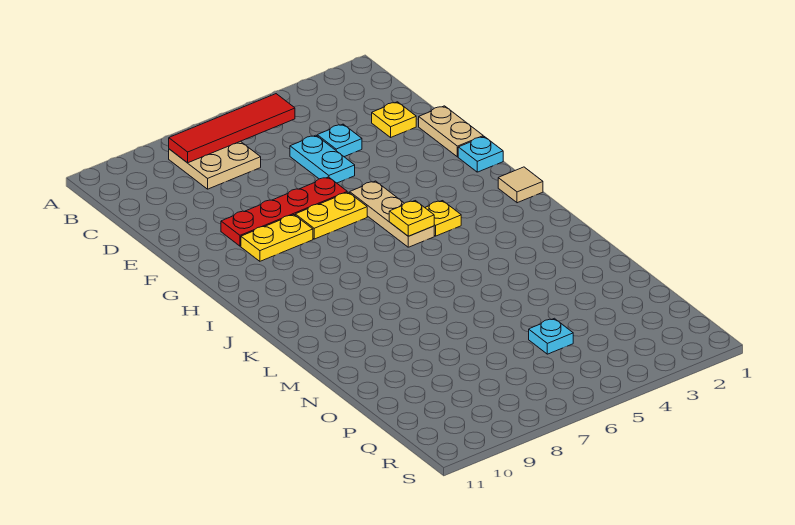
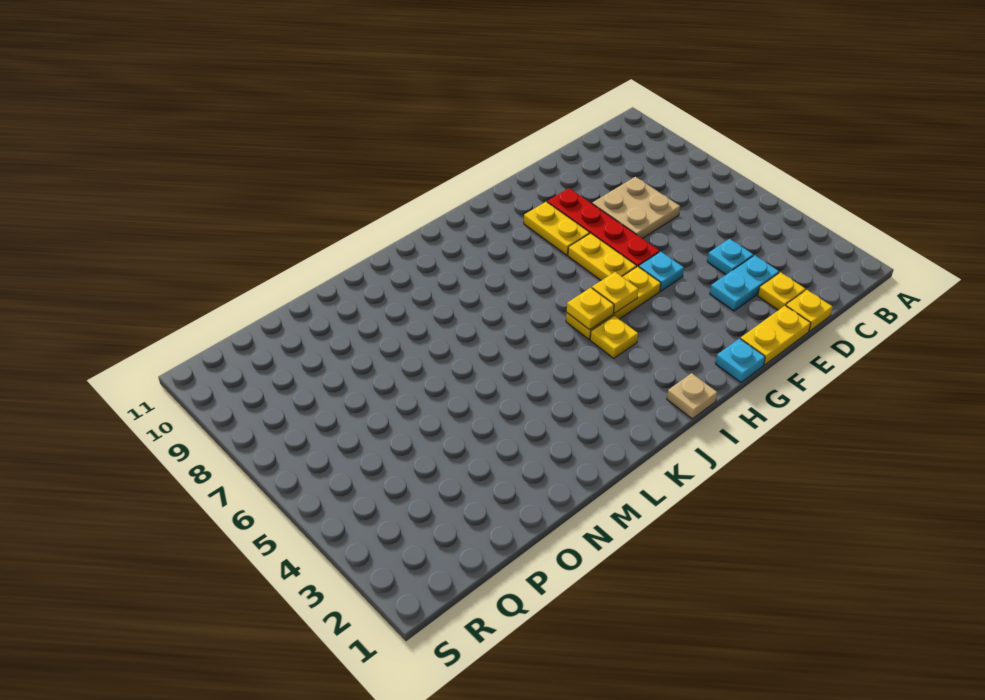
red tile B5:B8 level 2 -> none
tan plate B7:C8 level 1 -> tan plate D7:E8 level 1
none -> yellow plate D1 level 1
cyan plate D5:E5 level 1 -> cyan plate D3:E3 level 1
tan plate E1:F1 level 1 -> yellow plate E1:F1 level 1
tan plate G5:I5 level 1 -> yellow plate G5:I5 level 1
none -> yellow plate H5 level 2
tan tile I1 level 1 -> tan plate I1 level 1
cyan plate P5 level 1 -> cyan plate F5 level 1

